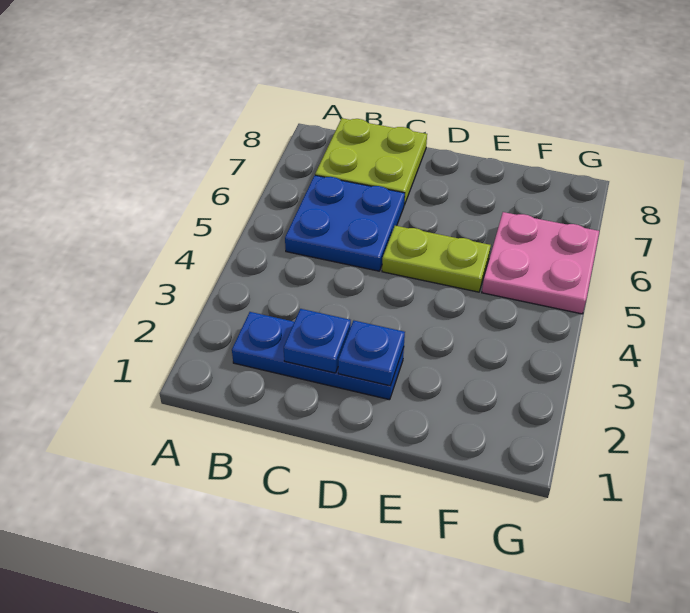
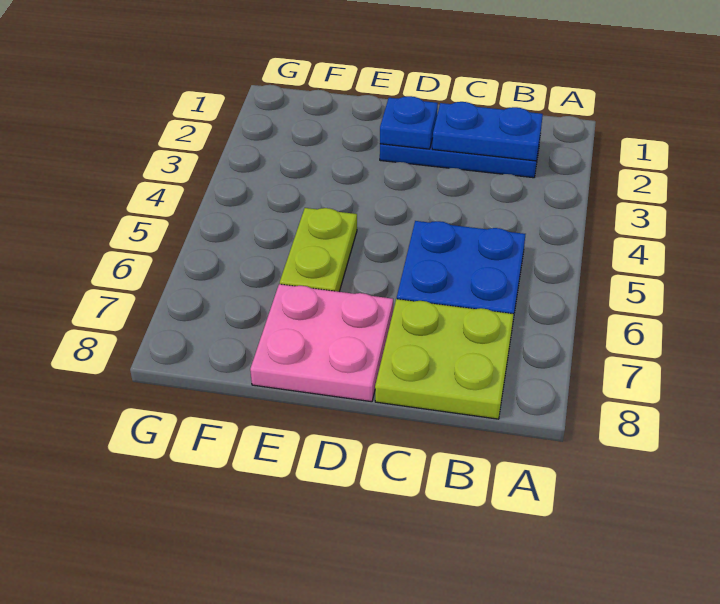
blue plate C2 level 2 -> blue plate B2:C2 level 2
lime plate D5:E5 level 1 -> lime plate E5:E6 level 1
pink plate F5:G6 level 1 -> pink plate D7:E8 level 1

